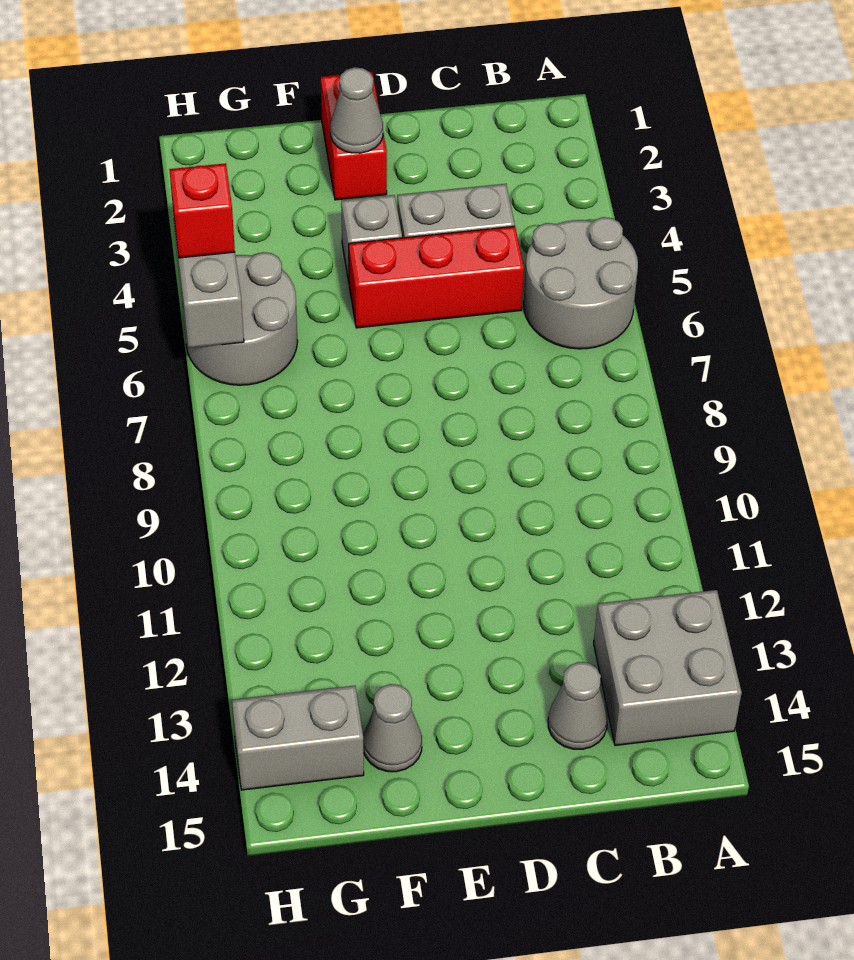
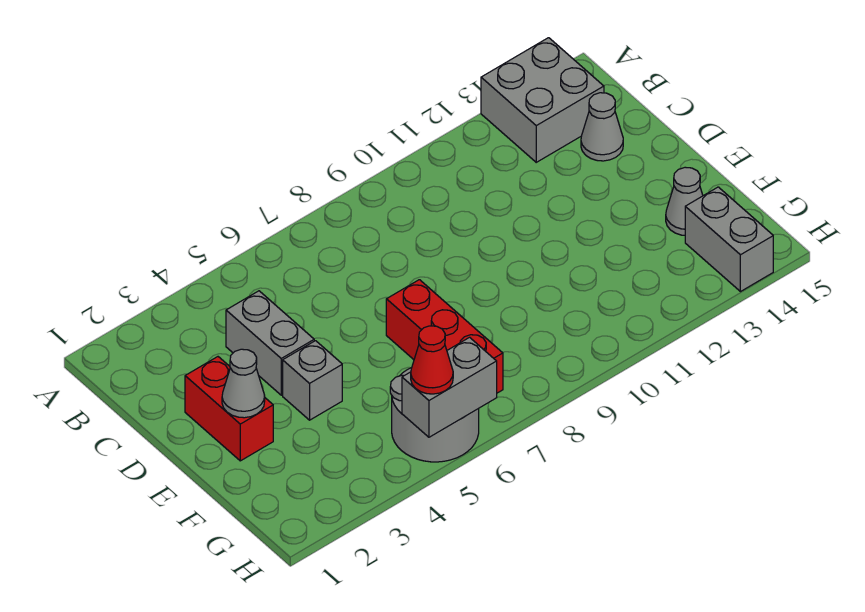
grey round brick A5:B6 level 1 -> none
red brick C5:E5 level 1 -> red brick E7:G7 level 1
red brick E1:E2 level 1 -> red brick D2:E2 level 1
red brick H5 level 3 -> red cone H5 level 3

